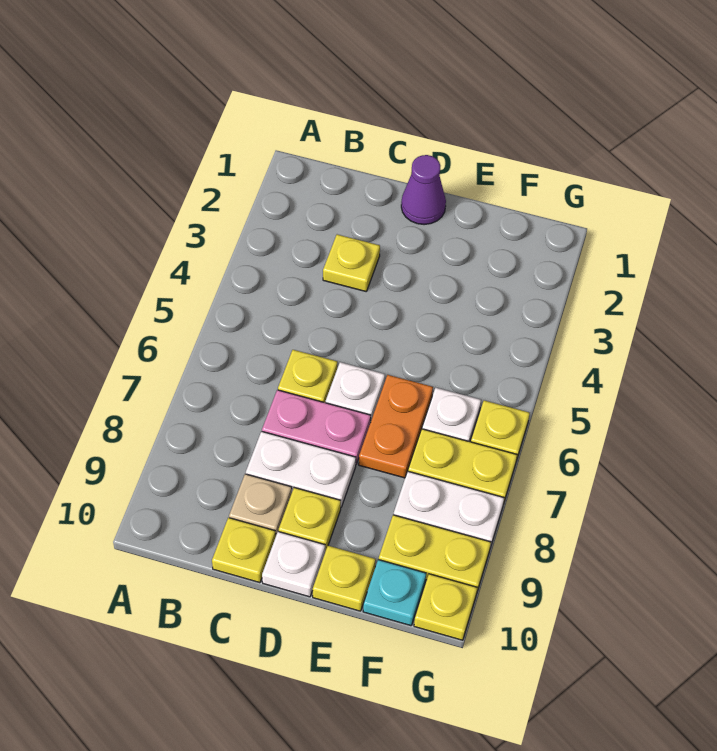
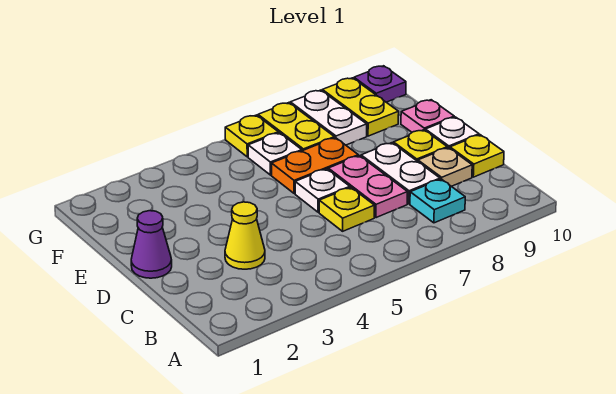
yellow plate C3 level 1 -> yellow cone C3 level 1
yellow plate E10 level 1 -> pink plate E10 level 1
cyan plate F10 level 1 -> cyan plate B8 level 1
yellow plate G10 level 1 -> purple plate G10 level 1

